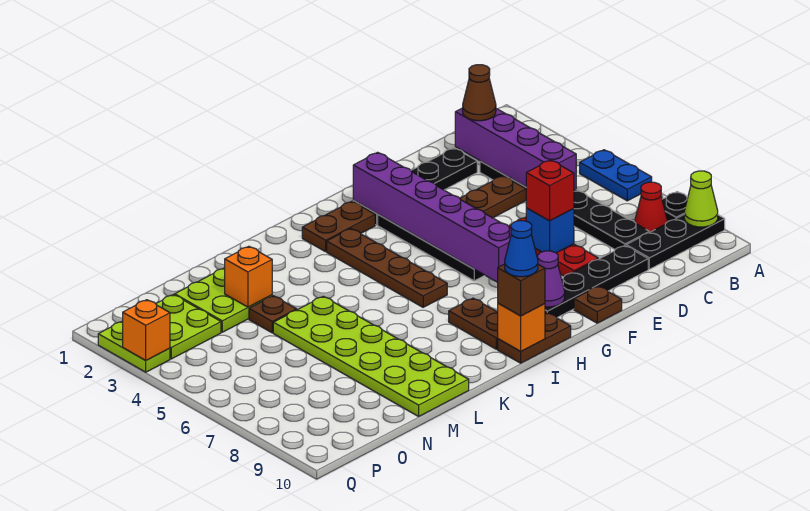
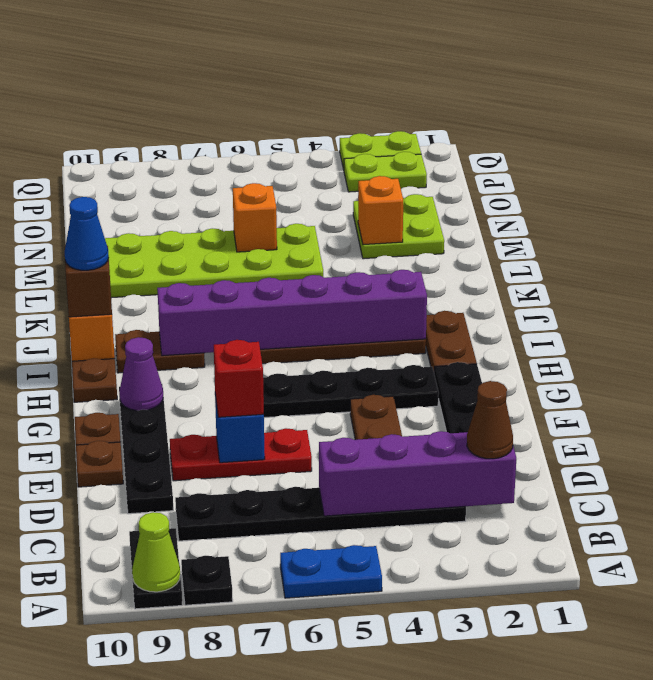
black plate A9:C9 level 1 -> black plate A9:B9 level 1
red cone B8 level 1 -> none
purple brick G2:G7 level 2 -> purple brick I3:I8 level 2
brown plate M4 level 1 -> brown plate E10 level 1
lime plate O2:P3 level 1 -> lime plate P2:P3 level 1
orange brick Q3 level 2 -> orange brick M6 level 2

